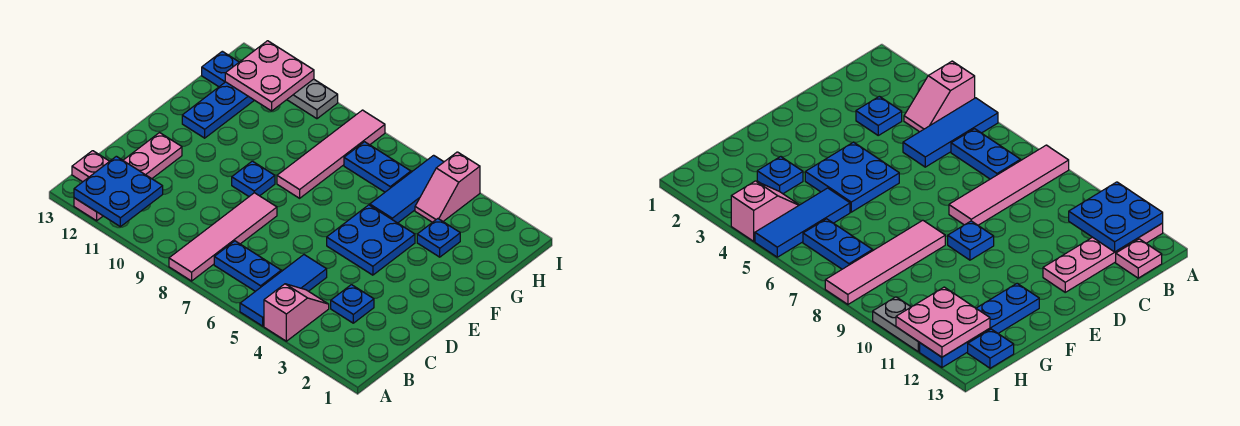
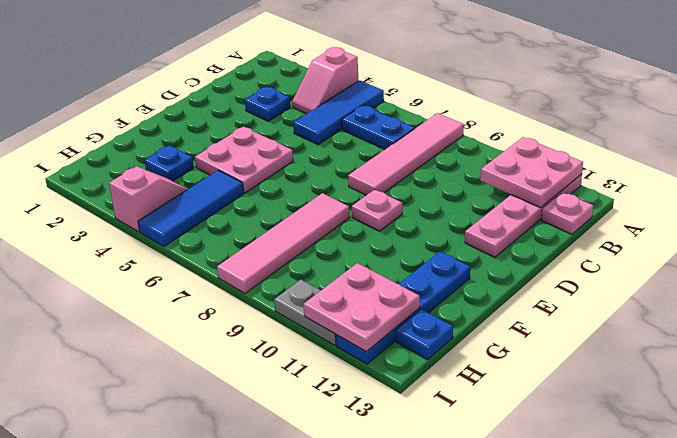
blue plate A11:B12 level 2 -> pink plate A11:B12 level 2
blue plate E4:F5 level 1 -> pink plate E4:F5 level 1
blue plate E9 level 1 -> pink plate E9 level 1
blue plate H6:H7 level 1 -> none

